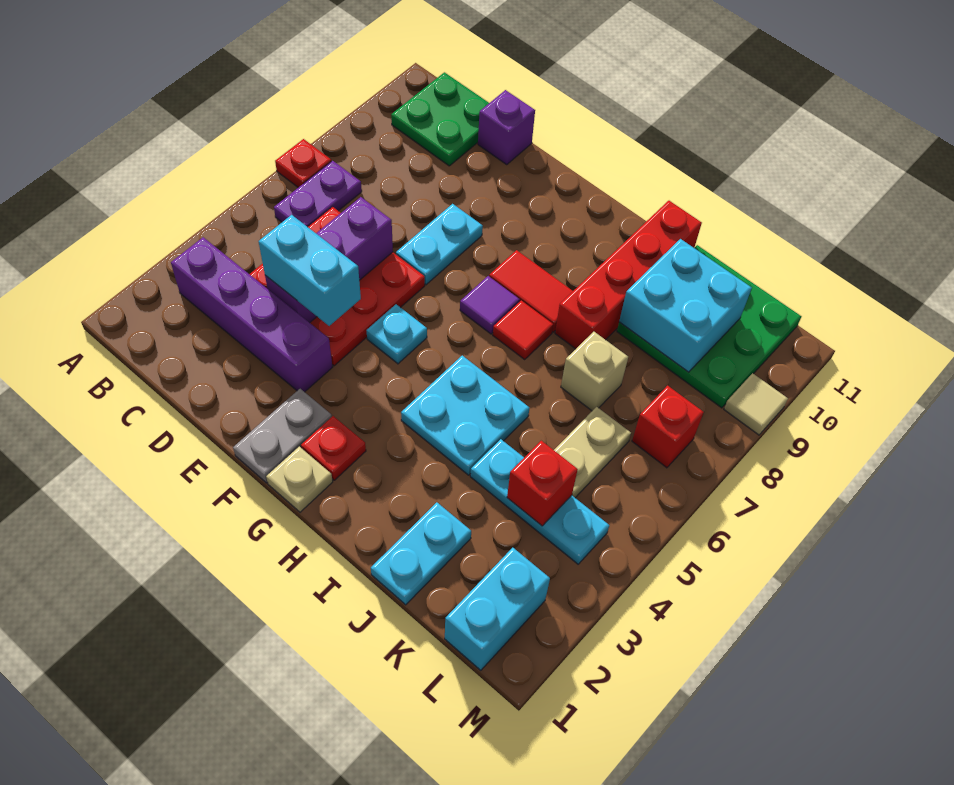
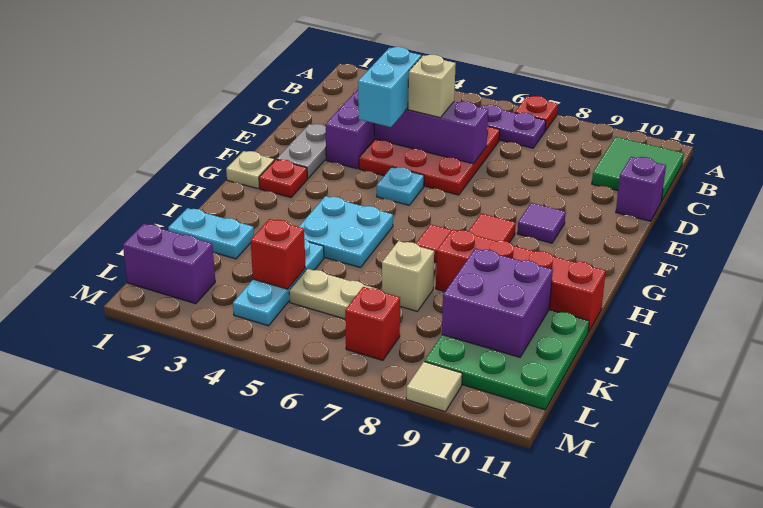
green plate B10:C11 level 1 -> green tile B10:C11 level 1
none -> tan brick D5 level 3
cyan plate E7:E8 level 1 -> none
grey plate F1:F2 level 1 -> grey plate E2:F2 level 1
purple tile G7 level 1 -> purple tile F9 level 1
cyan brick J9:K10 level 2 -> purple brick J9:K10 level 2
cyan brick L1:L2 level 1 -> purple brick L1:L2 level 1

